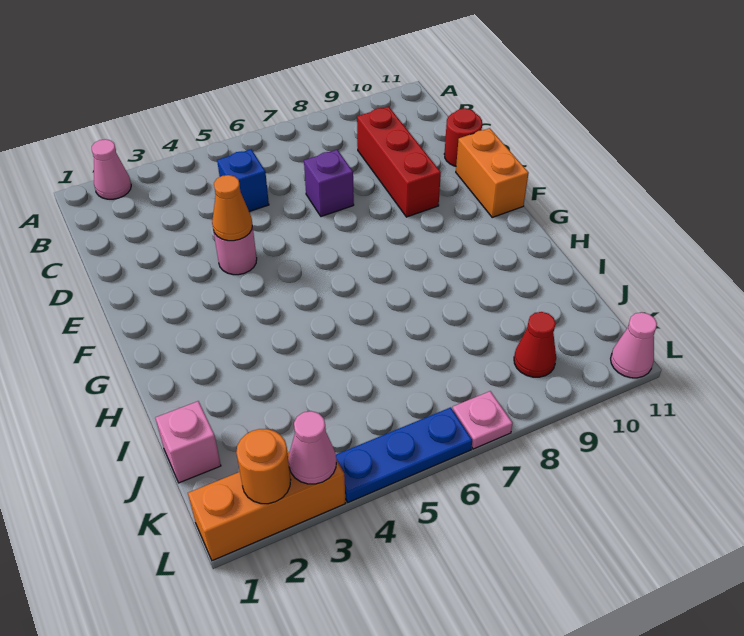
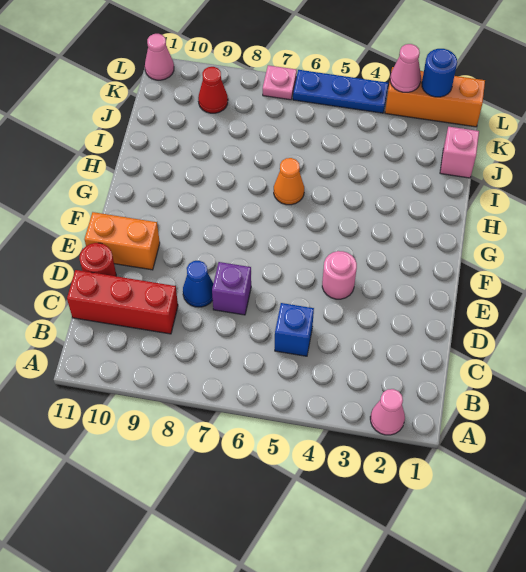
red brick C9:E9 level 1 -> red brick C9:C11 level 1
none -> blue cone D8 level 1
orange cone E4 level 2 -> orange cone H6 level 1
orange brick E11:F11 level 1 -> orange brick E10:E11 level 1
orange round brick L2 level 2 -> blue round brick L2 level 2

